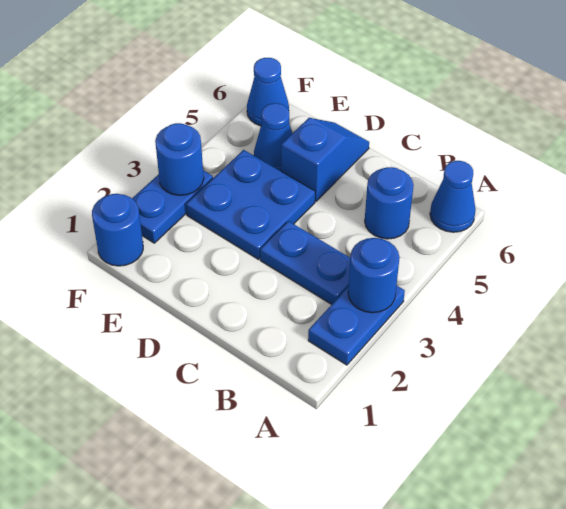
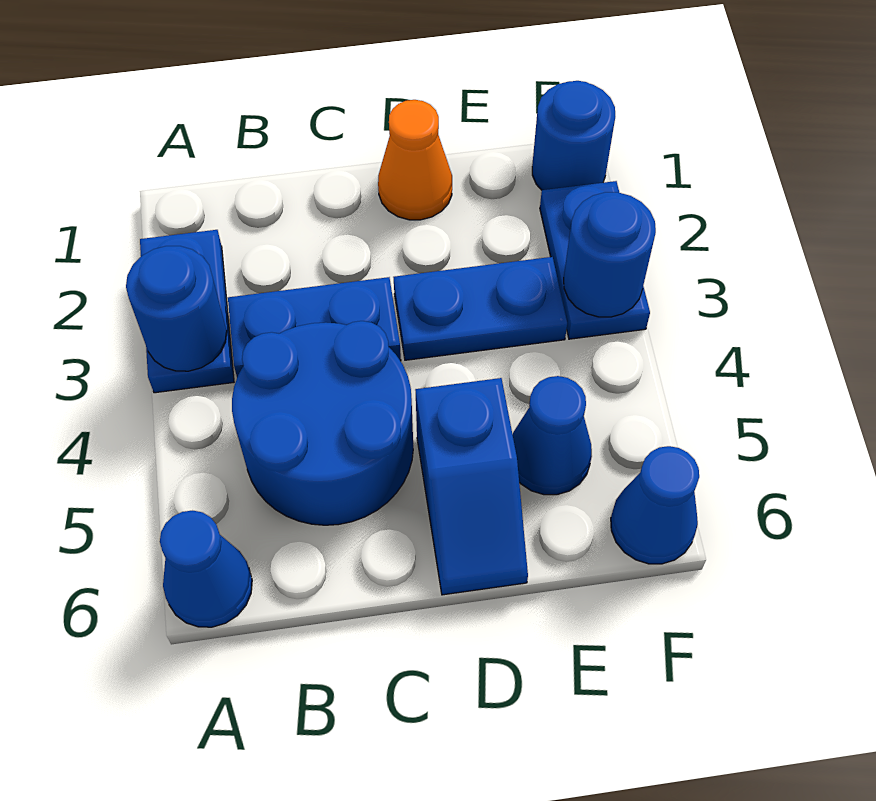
blue round brick B5 level 1 -> blue round brick B4:C5 level 1
none -> orange cone D1 level 1
blue plate D3:E4 level 1 -> blue plate D3:E3 level 1

